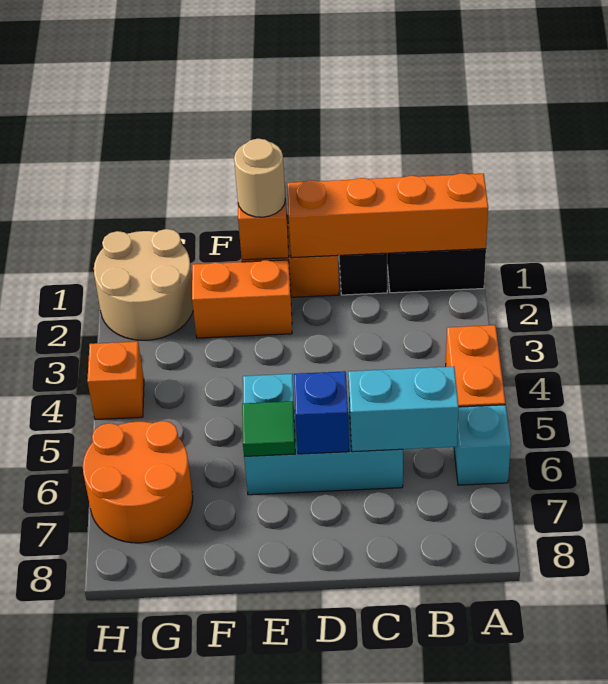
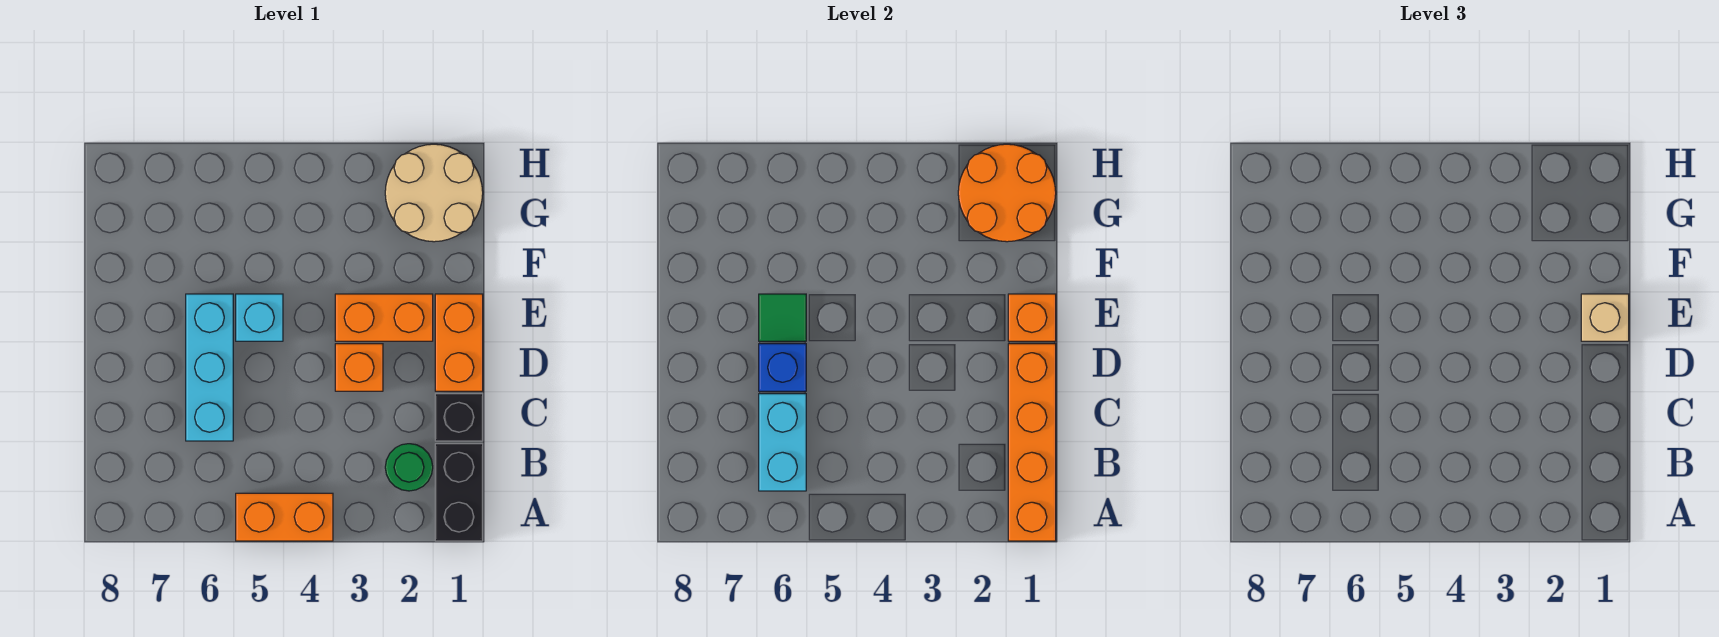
cyan brick A6 level 1 -> none
none -> green round brick B2 level 1
tan round brick E1 level 3 -> tan brick E1 level 3
orange brick E2:F2 level 1 -> orange brick E2:E3 level 1
orange round brick G6:H7 level 1 -> orange round brick G1:H2 level 2
orange brick H4 level 1 -> orange brick D3 level 1

